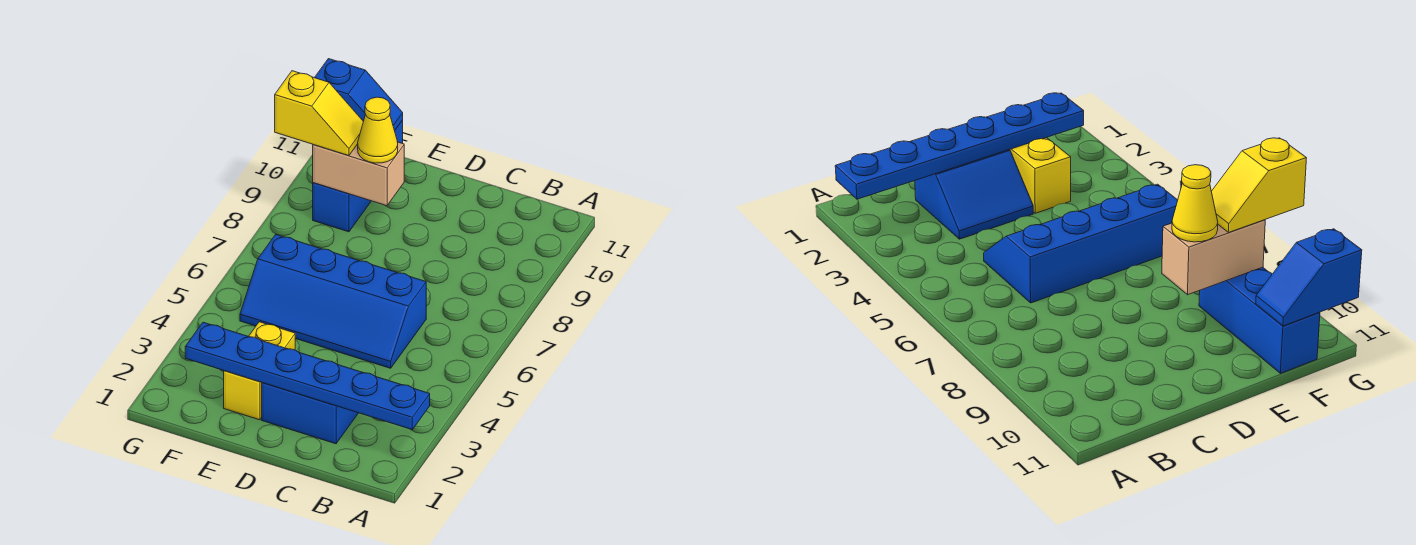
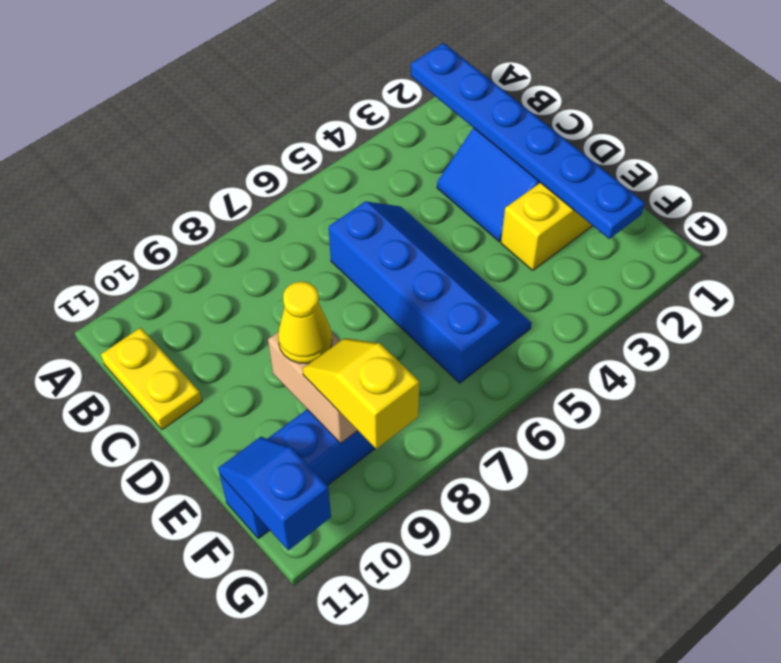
none -> yellow plate B11:C11 level 1

